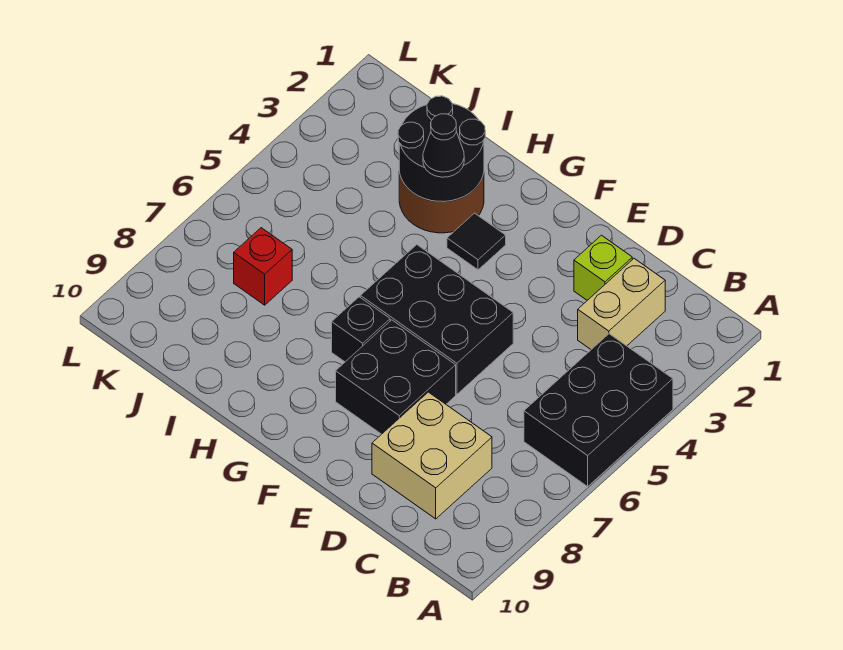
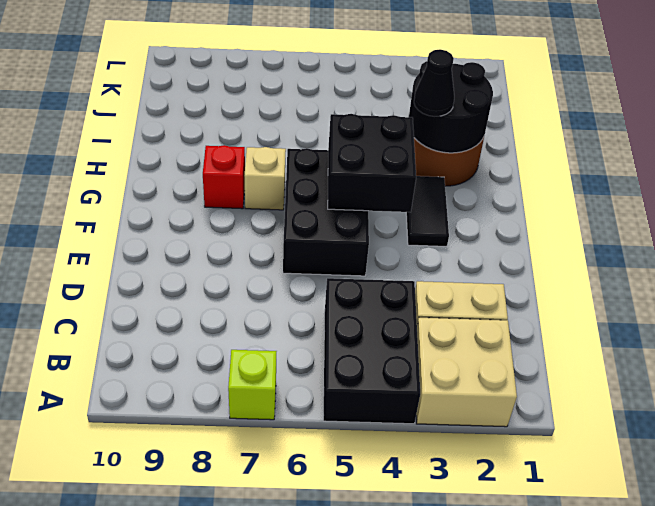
black brick A4:B6 level 1 -> black brick A4:C5 level 1
tan brick C8:D9 level 1 -> tan brick A2:B3 level 1
lime brick D2 level 1 -> lime brick A7 level 1
black brick E7:F8 level 1 -> black brick F4:G5 level 2
black tile G3 level 1 -> black tile F3:G3 level 1
black brick G7 level 1 -> tan brick G7 level 1
red brick J7 level 1 -> red brick G8 level 1

